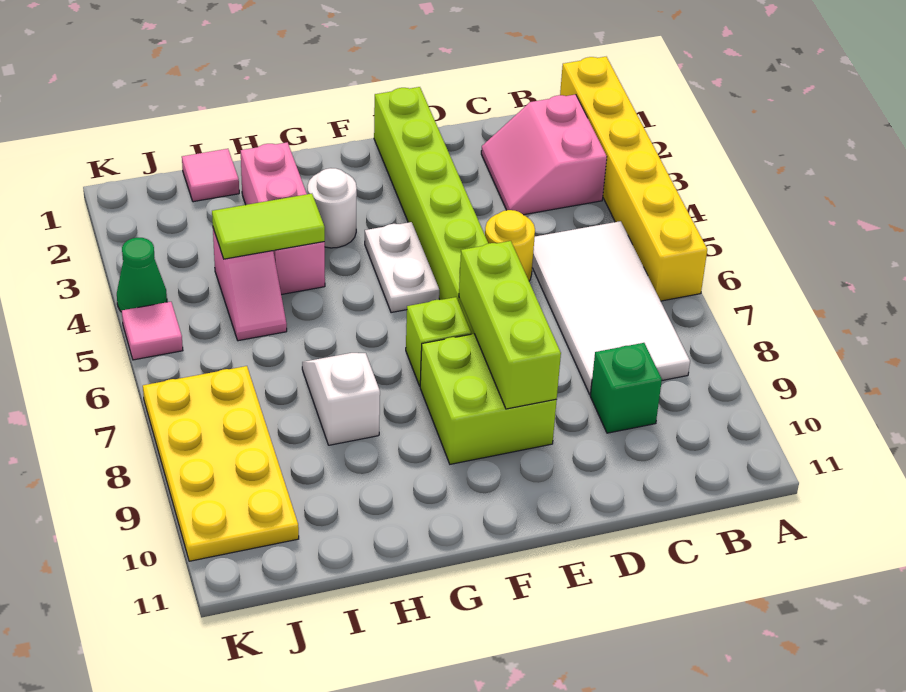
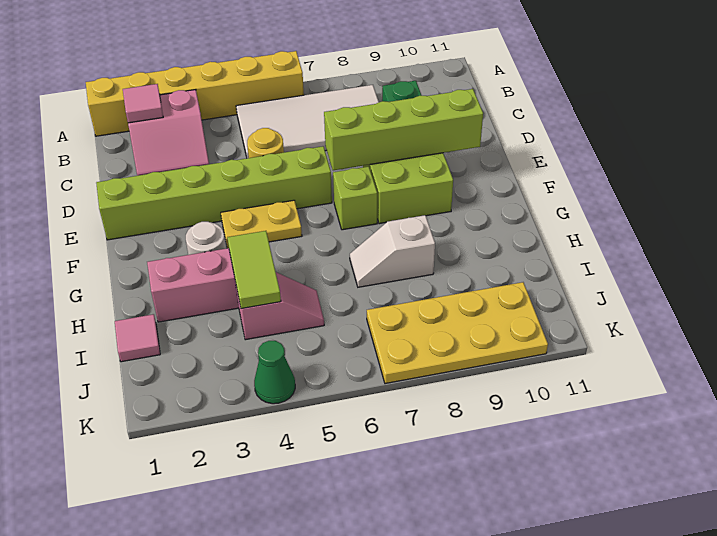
lime brick E7:E9 level 2 -> lime brick E7:E10 level 2
white plate F4:F5 level 1 -> yellow plate F4:F5 level 1
pink tile K5 level 1 -> pink tile B2 level 2

